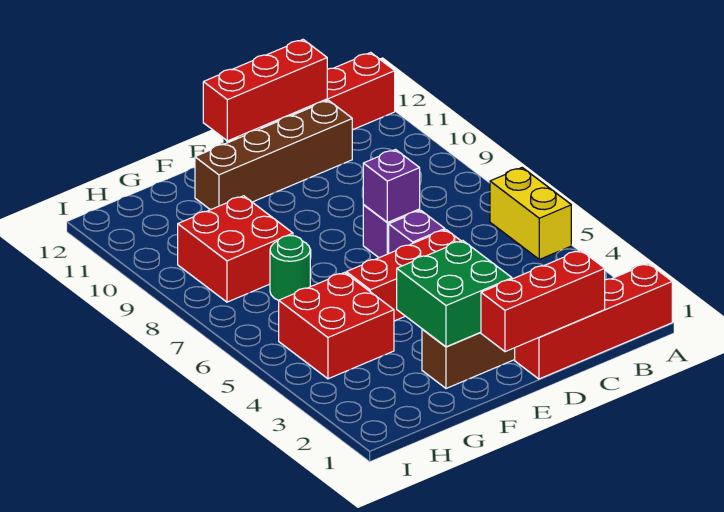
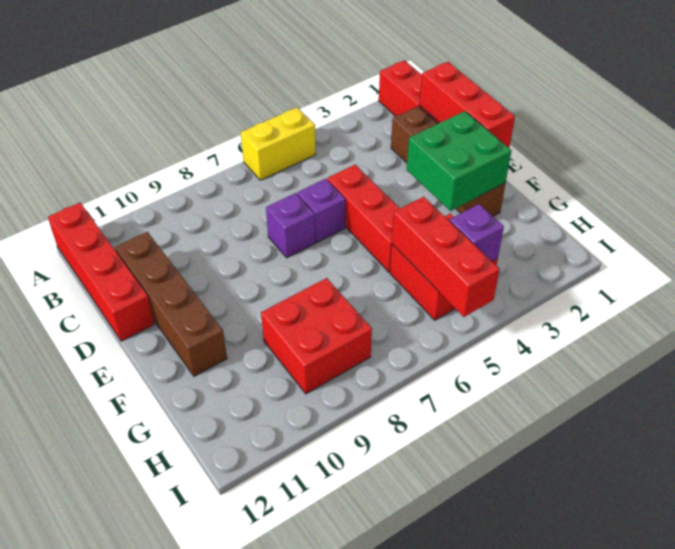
red brick C12:E12 level 2 -> red brick G5:I5 level 2
purple brick D7 level 2 -> purple brick H4 level 2
green round brick G7 level 1 -> none

